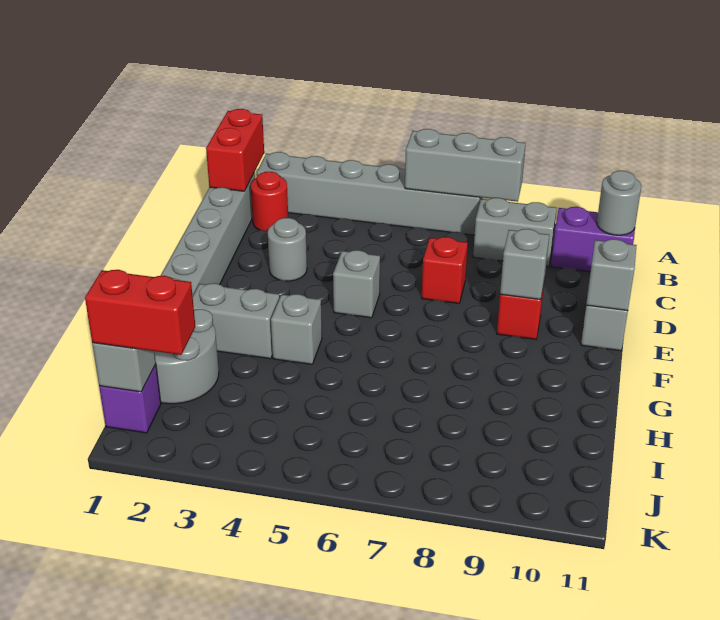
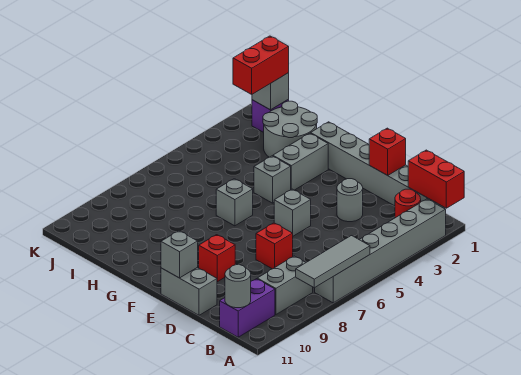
grey brick A6:A8 level 2 -> grey tile A6:A8 level 2
none -> red brick D1 level 2
grey brick E9 level 2 -> grey brick G6 level 1

